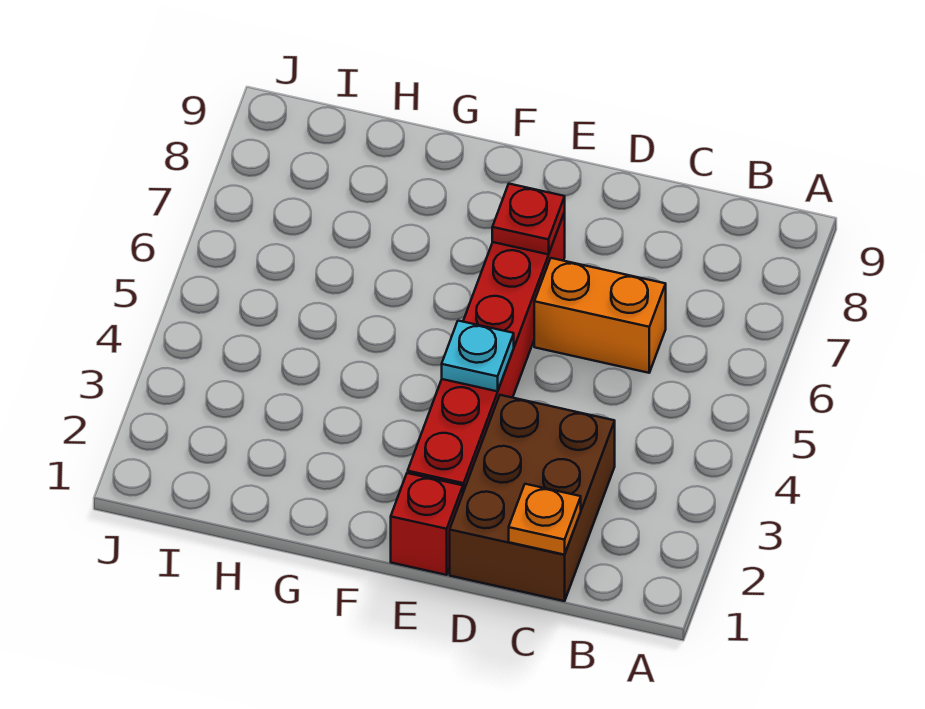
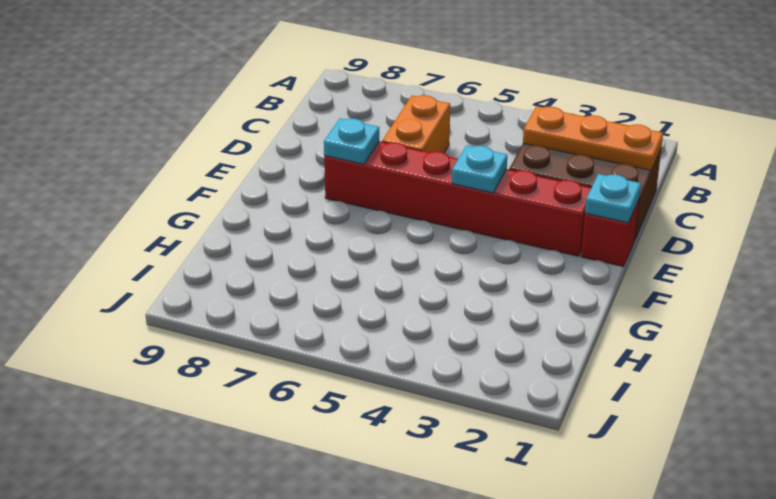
orange plate C1 level 2 -> orange plate C1:C3 level 2
none -> cyan plate E1 level 2
red plate E7 level 2 -> cyan plate E7 level 2

